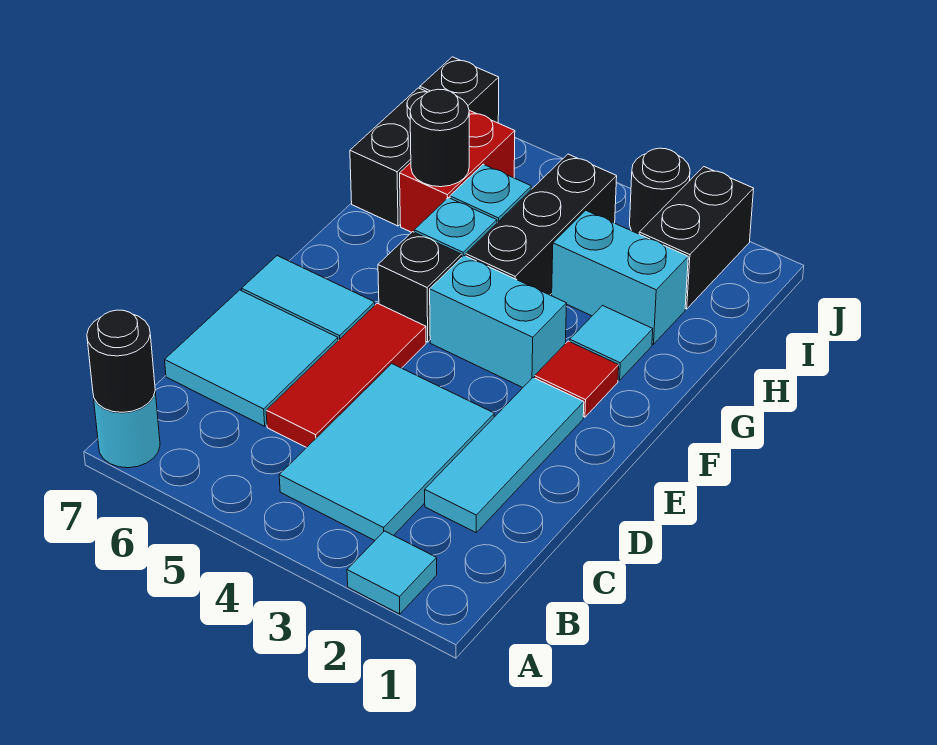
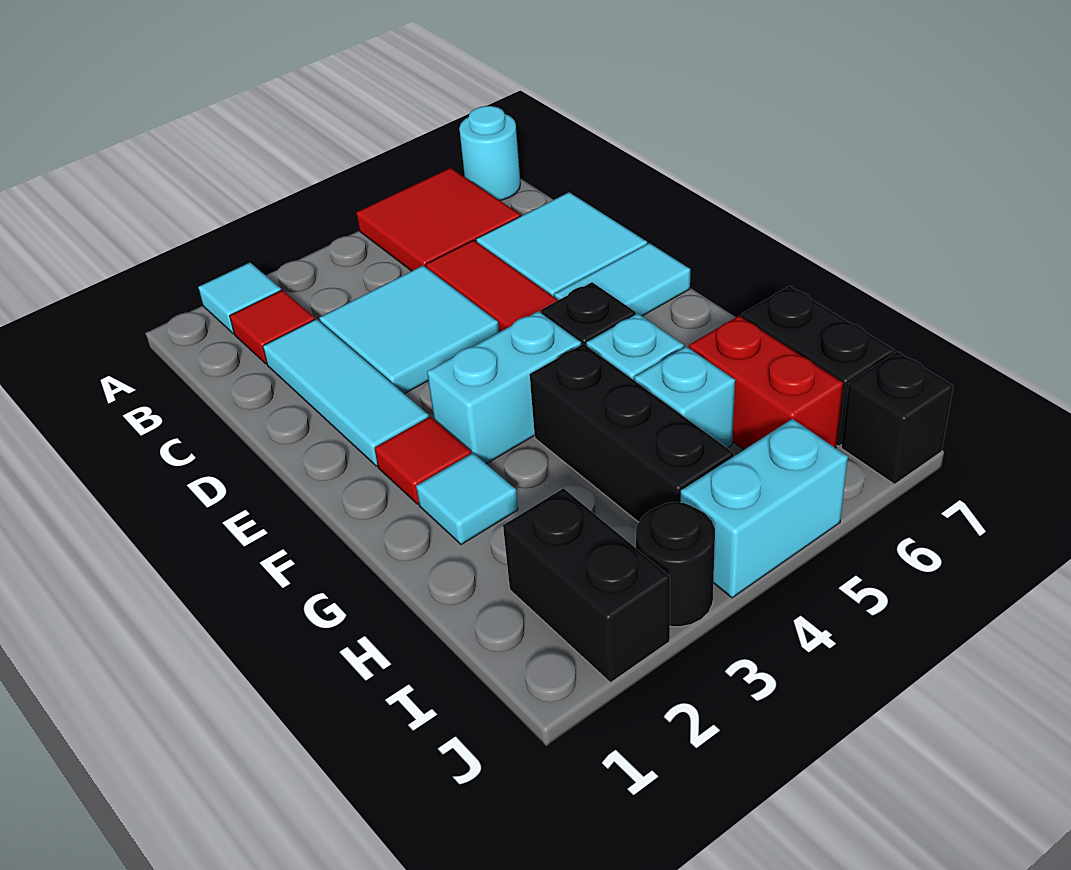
none -> red tile A5:B6 level 1
black round brick A7 level 2 -> none
none -> red tile B2 level 1
cyan tile B3:D4 level 1 -> cyan tile C3:D4 level 1
cyan brick H2:H3 level 1 -> cyan brick J4:J5 level 1
black round brick H6 level 2 -> none

